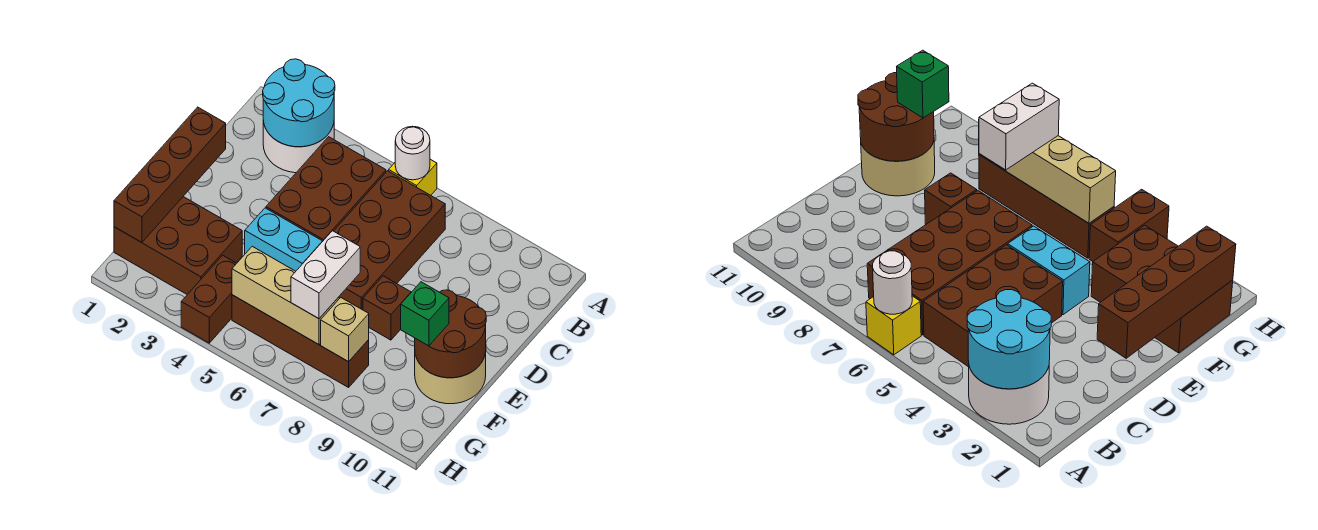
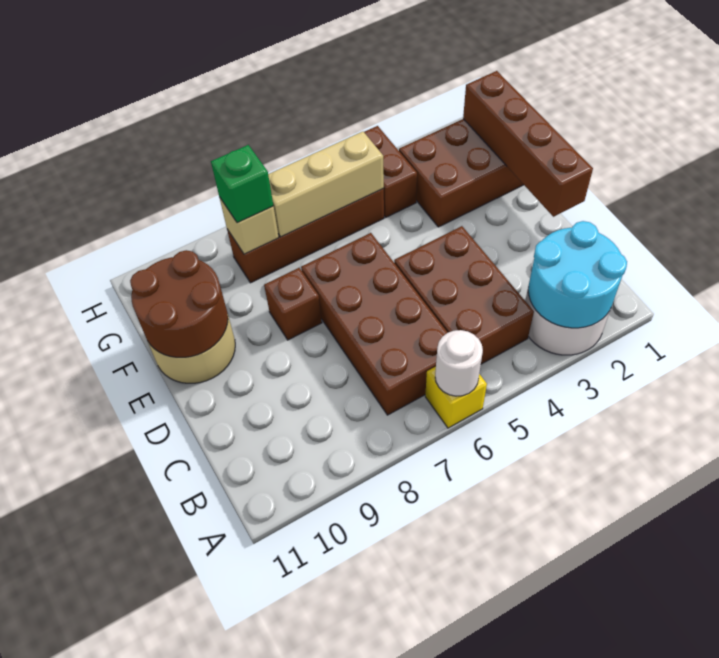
cyan brick E4:E5 level 1 -> none
white brick F7:G7 level 3 -> none
green brick F10 level 3 -> green brick G8 level 3

